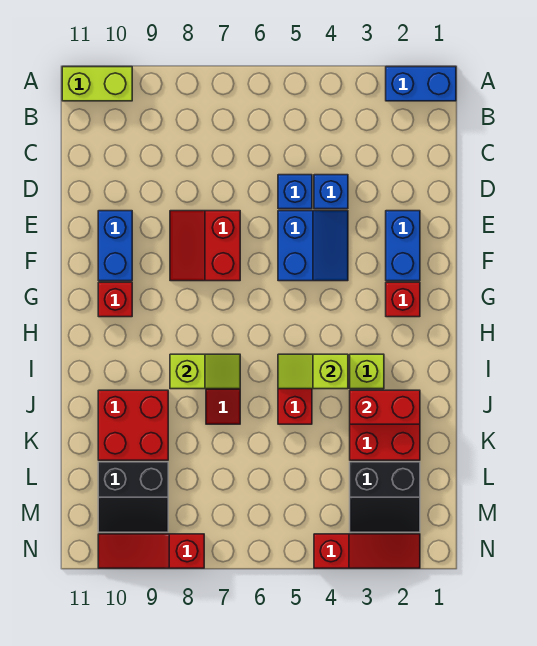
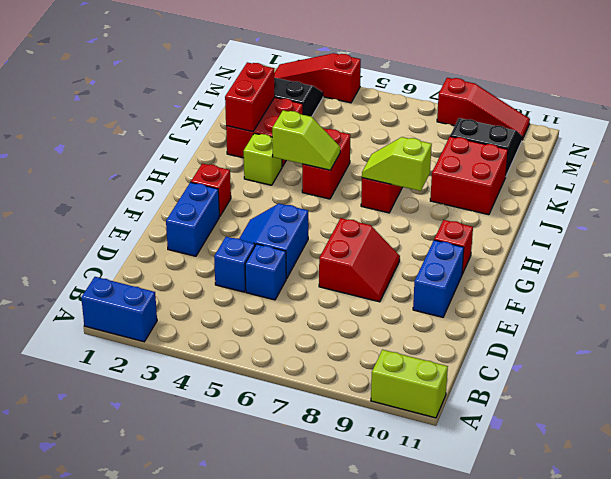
red brick J2:J3 level 2 -> red brick J2:K2 level 2

